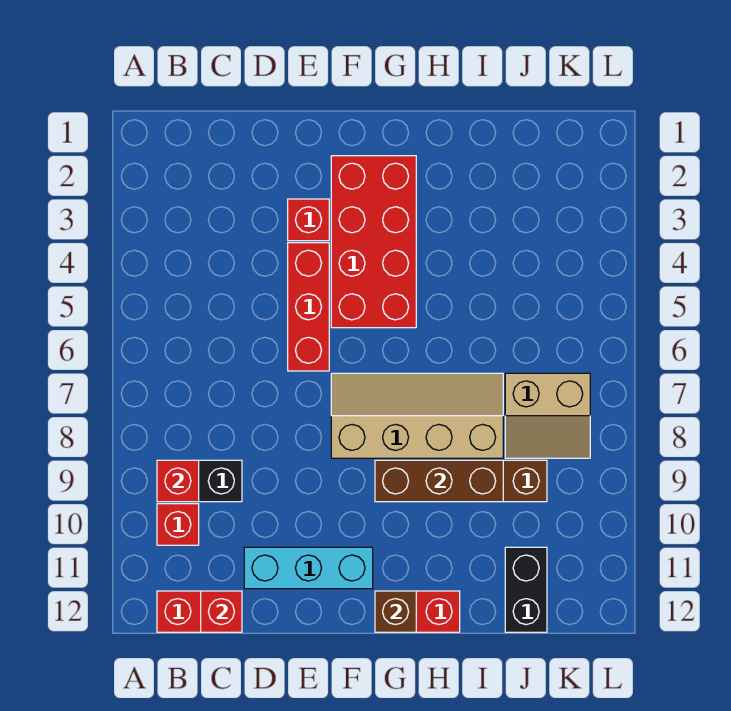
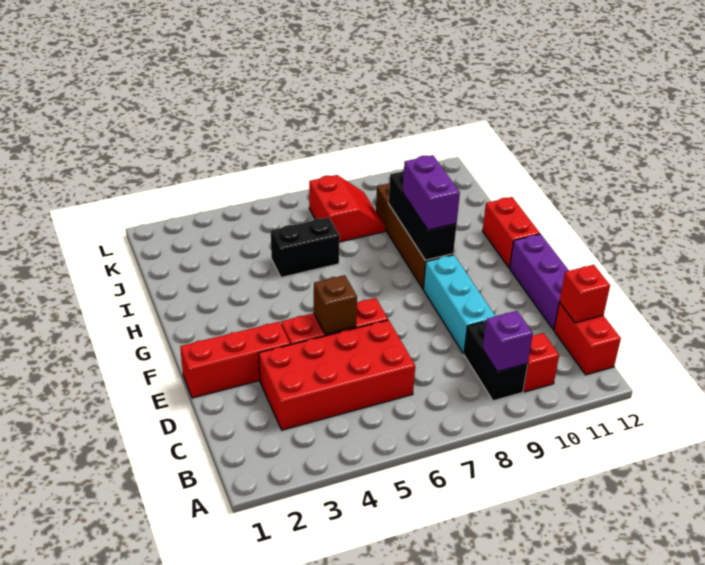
red brick B9 level 2 -> purple brick B9 level 2
cyan brick D11:F11 level 1 -> cyan brick D9:F9 level 1
none -> purple brick D12:F12 level 1
red brick E3 level 1 -> red brick E1:E3 level 1
red brick F2:G5 level 1 -> red brick C3:D6 level 1
tan slope F7:I8 level 1 top 8 -> none
brown brick G9:I9 level 2 -> black brick G9:I9 level 2
none -> purple brick G9:H9 level 3
brown brick G12 level 2 -> brown brick E5 level 2
tan slope J7:K8 level 1 top 7 -> red slope J7:K8 level 1 top 7
black brick J11:J12 level 1 -> black brick I5:I6 level 1

